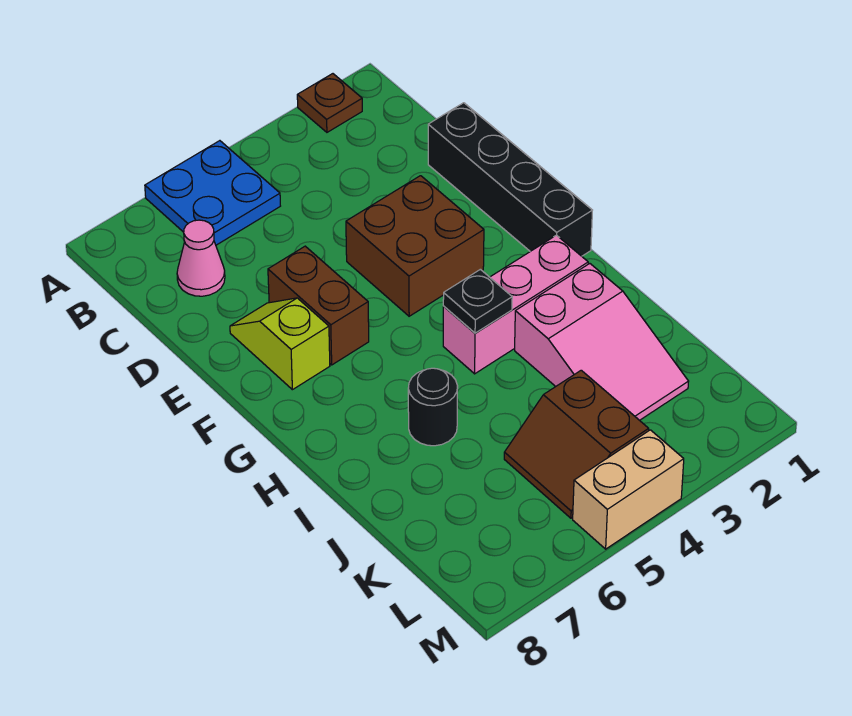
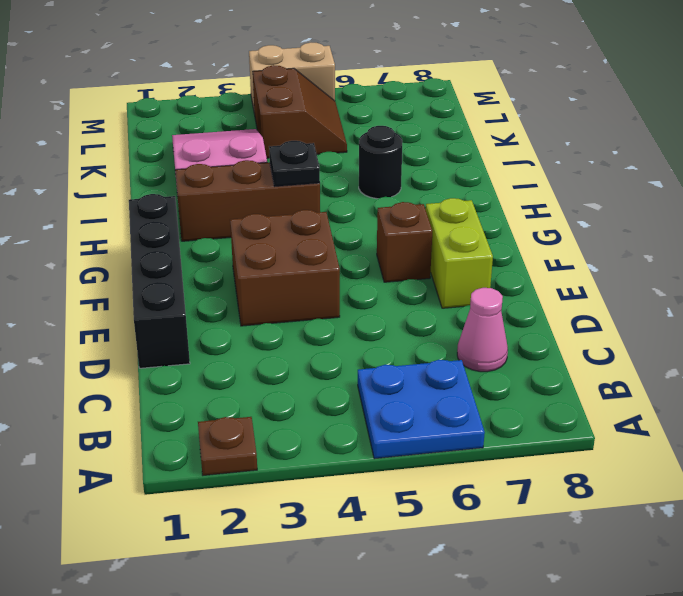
brown brick E6:F6 level 1 -> brown brick F6 level 1
lime slope E7:F7 level 1 top F -> lime brick E7:F7 level 1
pink brick H2:H4 level 1 -> brown brick H2:H4 level 1

